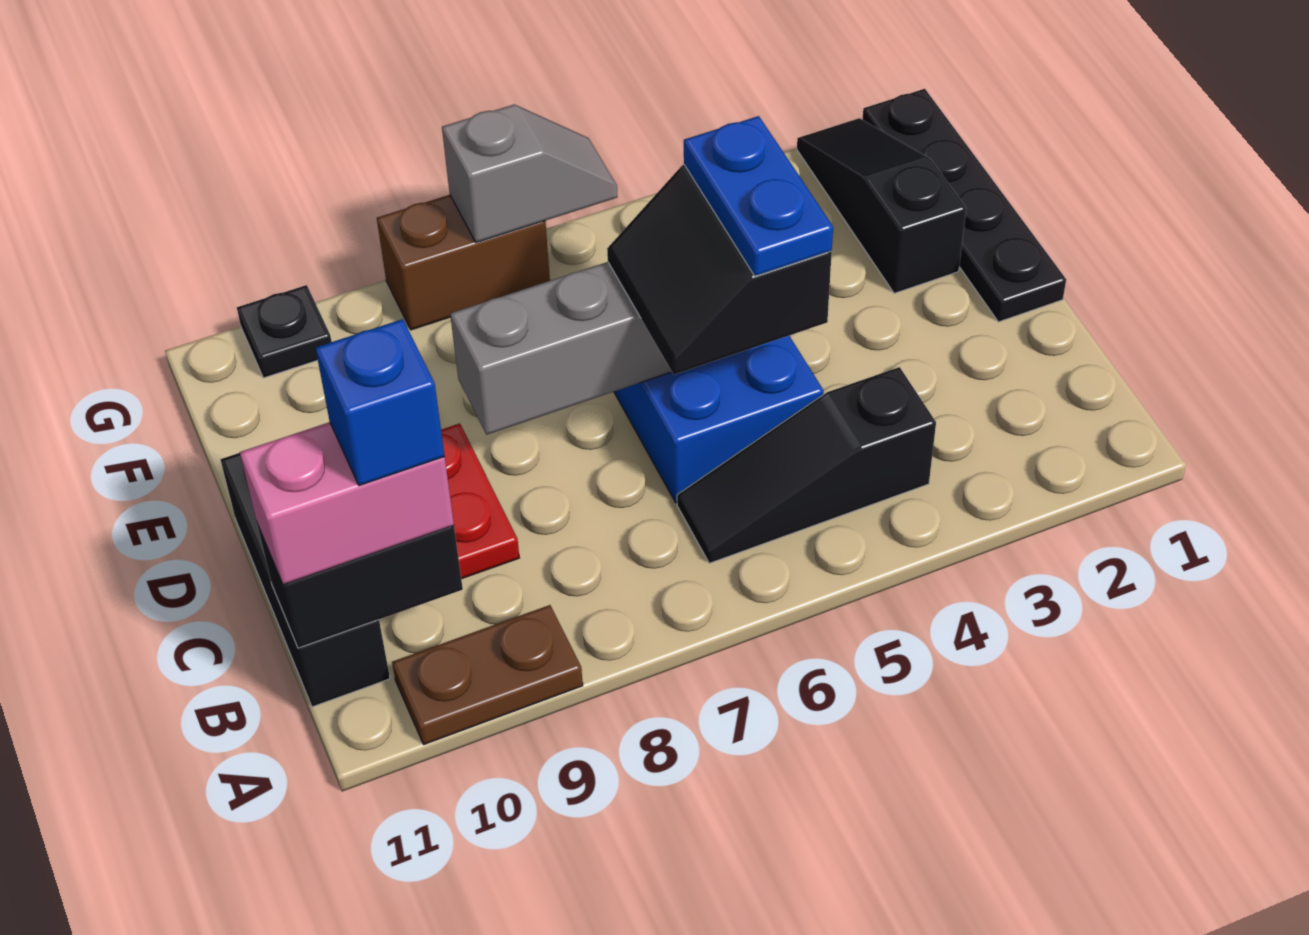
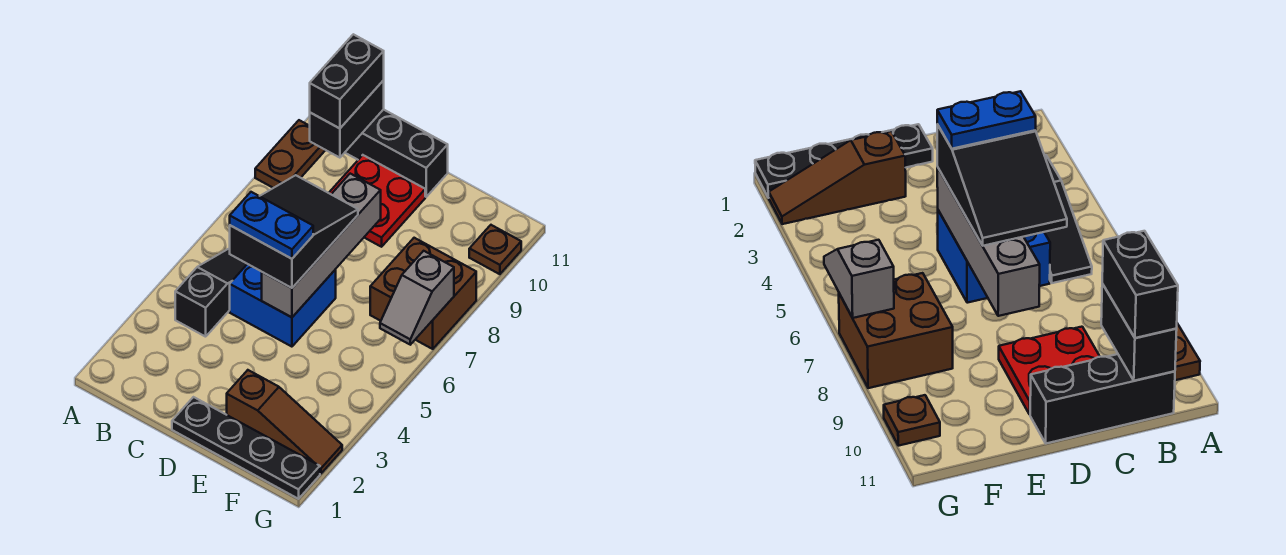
pink brick B10:B11 level 3 -> black brick B10:B11 level 3
blue brick B10 level 4 -> none
black slope C5:D6 level 3 top 5 -> black slope C5:D7 level 3 top 5
black slope E2:G2 level 1 top E -> brown slope E2:G2 level 1 top E
brown brick G7:G8 level 1 -> brown brick F7:G8 level 1
black plate G10 level 1 -> brown plate G10 level 1

